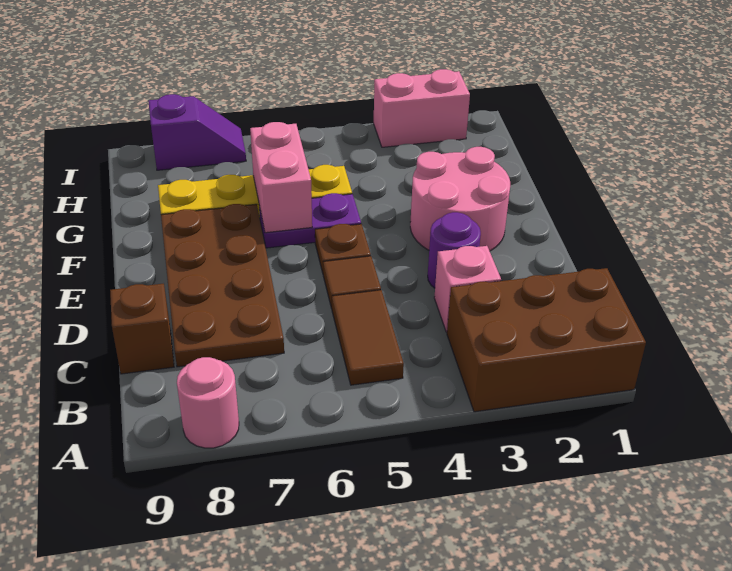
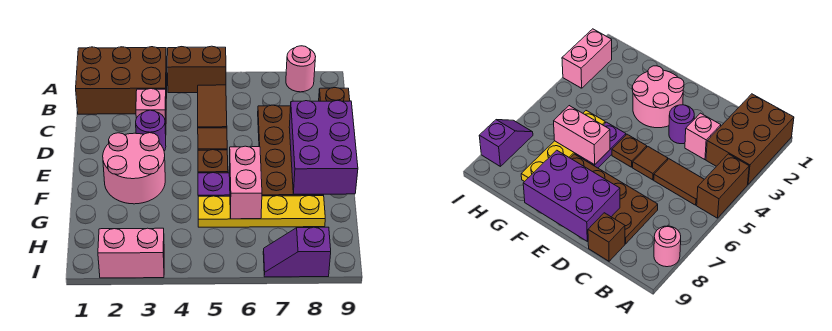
none -> brown brick A4:A5 level 1
none -> purple brick D8:F9 level 2

